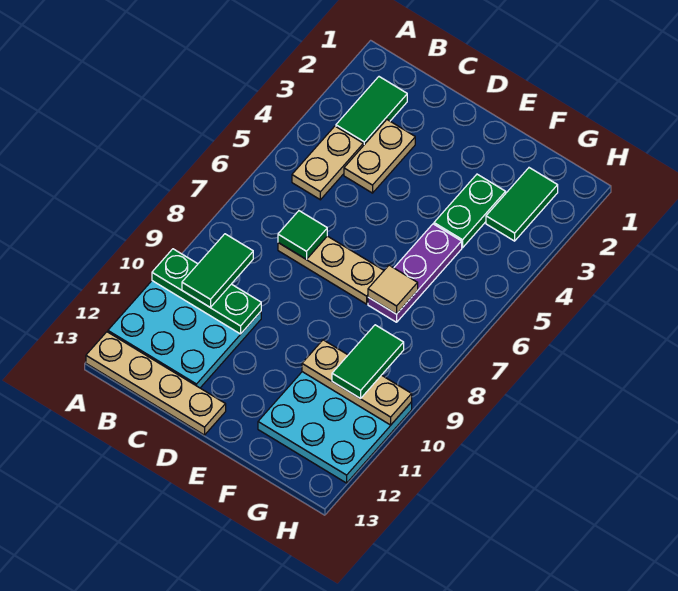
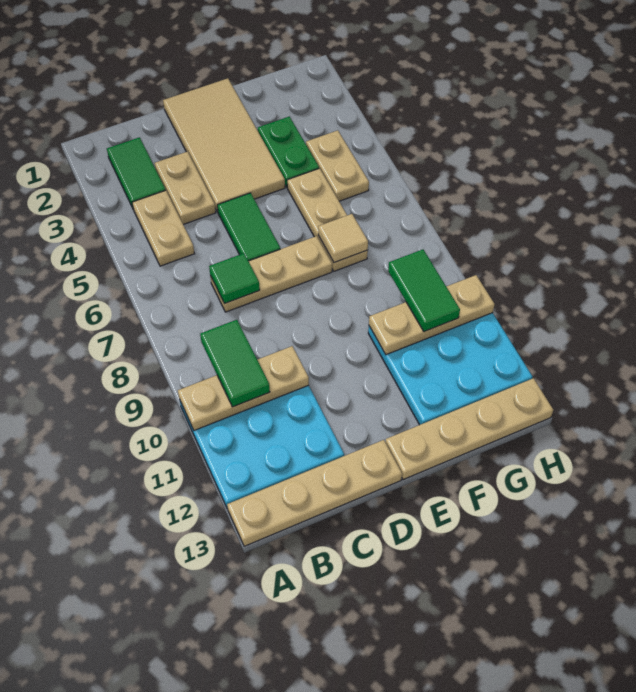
green plate A10:C10 level 2 -> tan plate A10:C10 level 2
none -> tan tile D1:E4 level 1
none -> tan plate E13:H13 level 1
purple plate F5:F7 level 1 -> tan plate F5:F7 level 1
green tile G2:G3 level 1 -> green tile D5:D6 level 1
none -> tan plate G4:G5 level 1

